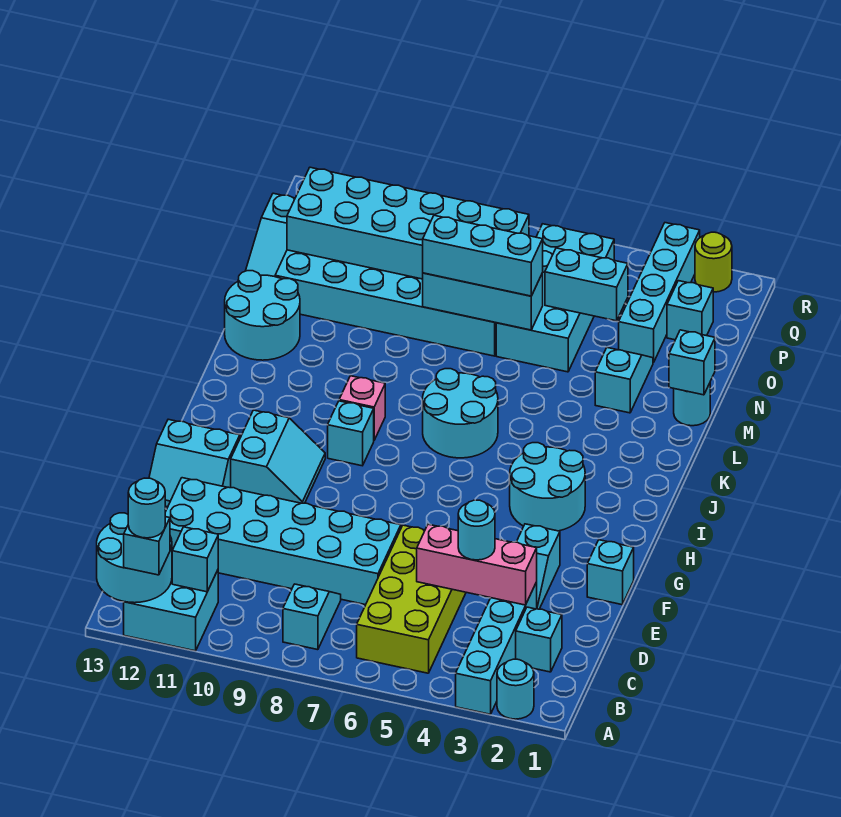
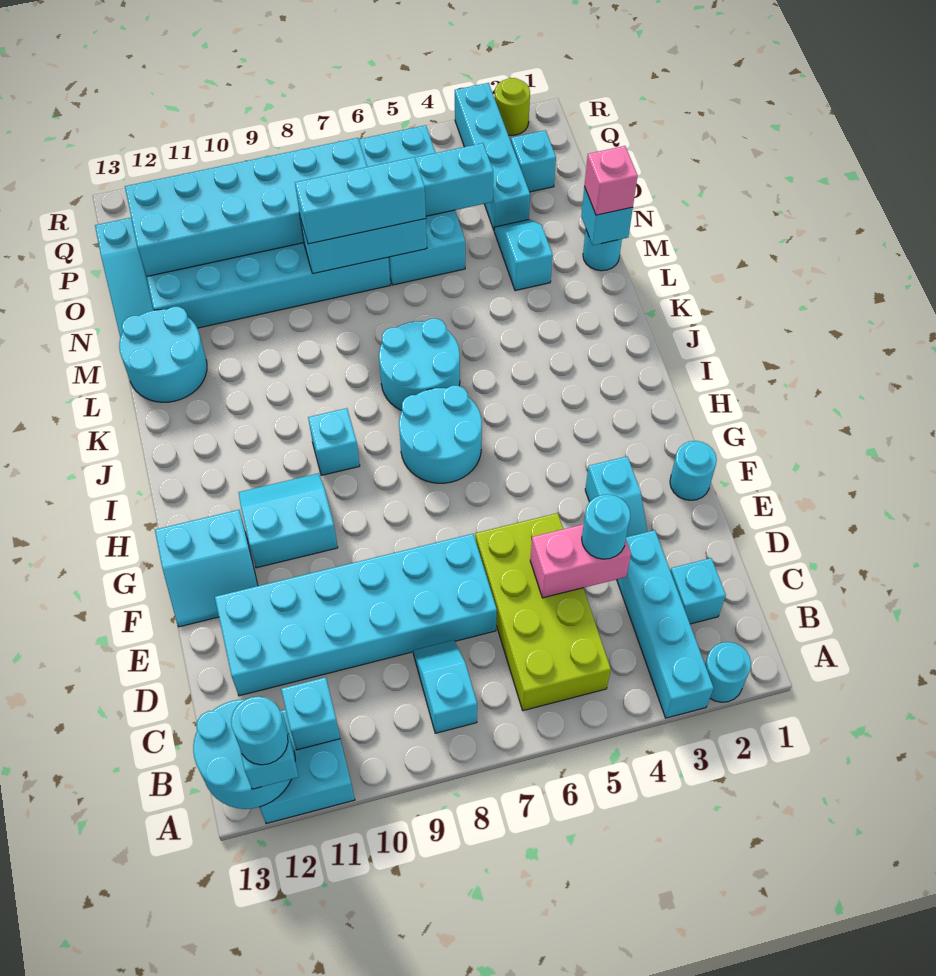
pink brick D3:D5 level 2 -> pink brick D4:D5 level 2
cyan brick F1 level 1 -> cyan round brick F1 level 1
cyan slope G10:H11 level 1 top 11 -> cyan slope G10:H11 level 1 top G
cyan round brick H3:I4 level 1 -> cyan round brick H6:I7 level 1
pink brick J9 level 1 -> pink brick M1 level 3

